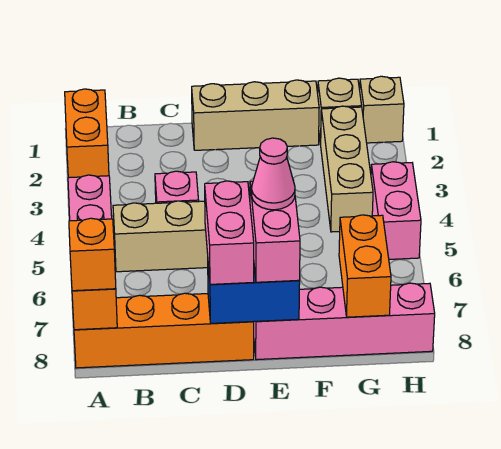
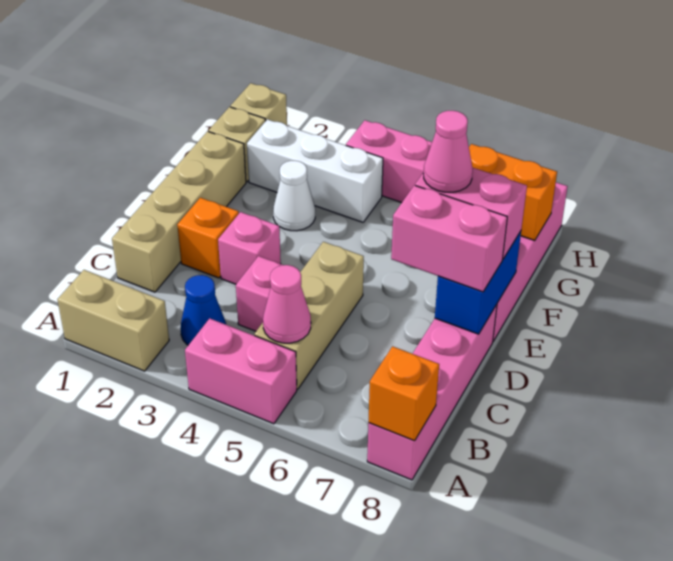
orange brick A1:A2 level 1 -> tan brick A1:A2 level 1
orange brick A8:D8 level 1 -> pink brick A8:D8 level 1
orange brick A8 level 3 -> orange brick D2 level 1
none -> blue cone B3 level 1
none -> pink cone B5 level 2
tan brick D1:F1 level 1 -> tan brick C1:F1 level 1
none -> pink brick D3 level 1
none -> white cone F3 level 1
tan brick G2:G4 level 1 -> white brick G2:G4 level 1

